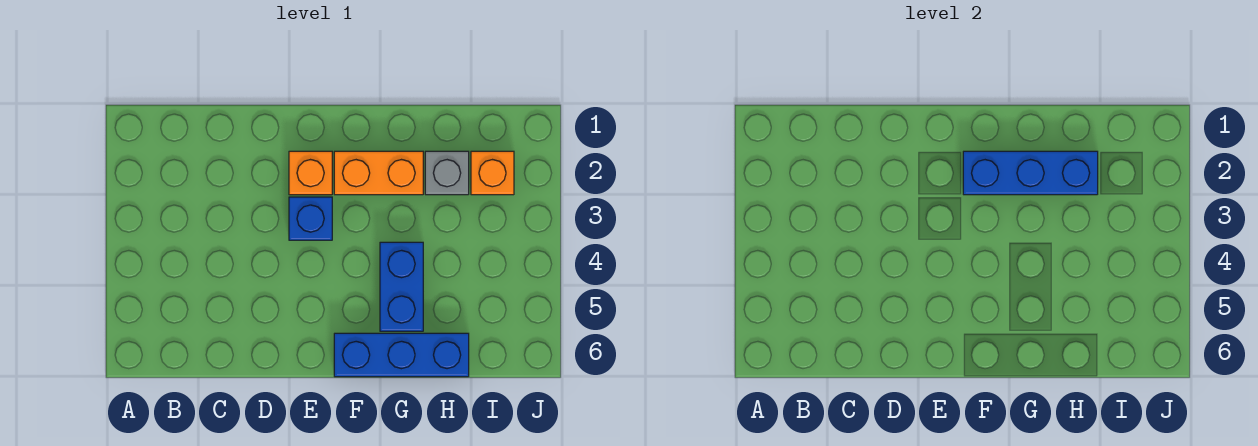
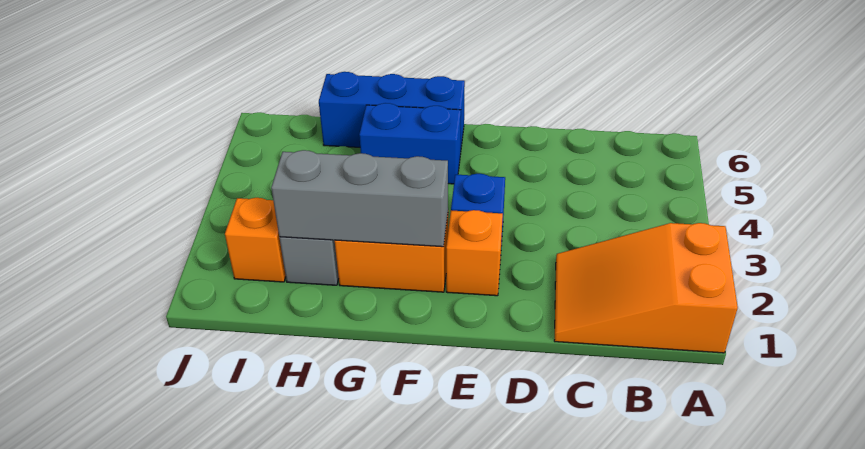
none -> orange slope A1:C2 level 1 top A
blue brick F2:H2 level 2 -> grey brick F2:H2 level 2
blue brick G4:G5 level 1 -> blue brick F5:G5 level 1

